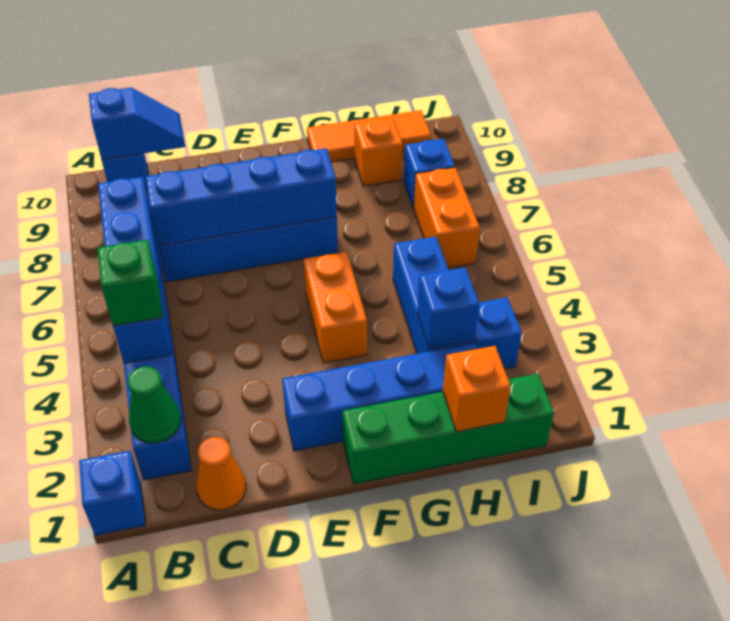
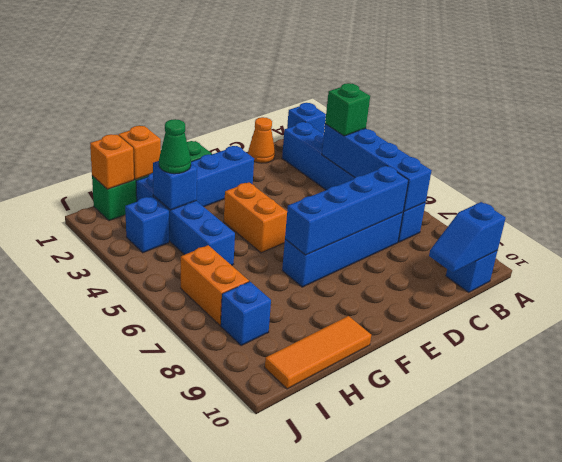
green cone B2 level 2 -> green cone H3 level 3
orange brick H9 level 1 -> orange brick I1 level 2

